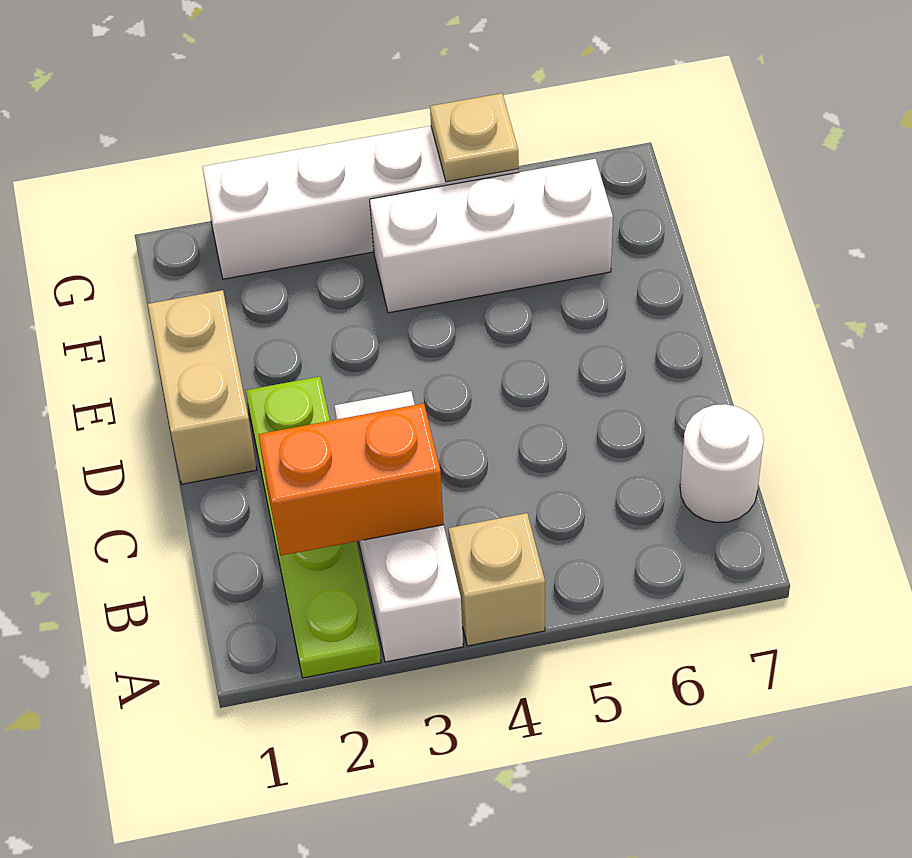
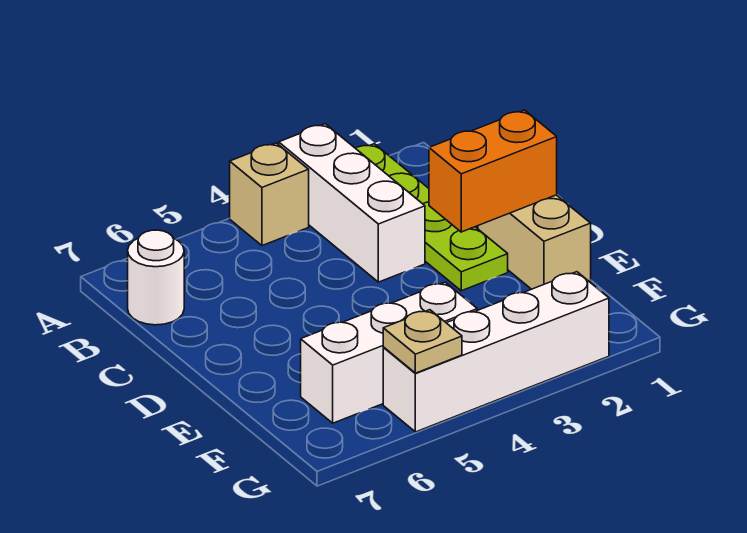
orange brick B2:B3 level 2 -> orange brick D1:D2 level 2

